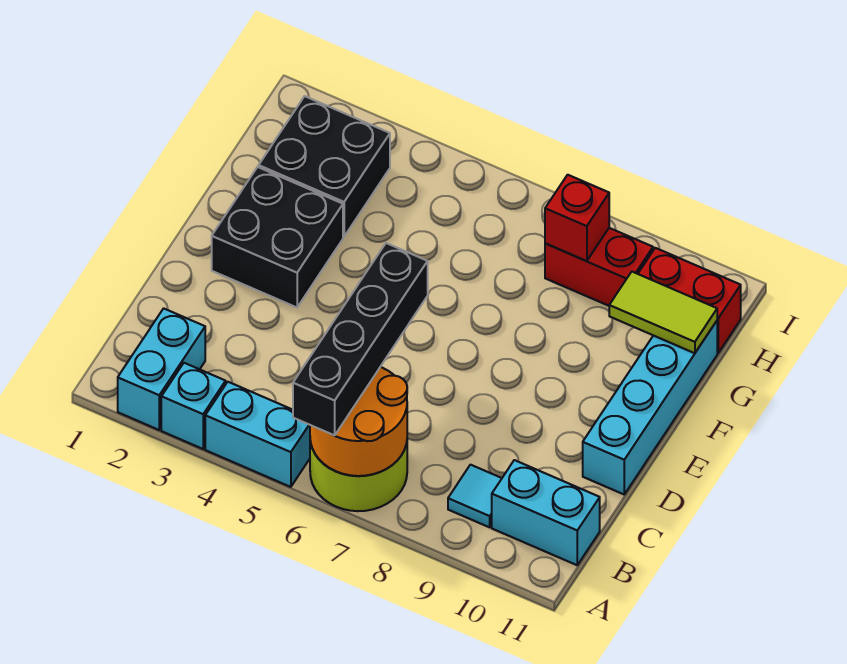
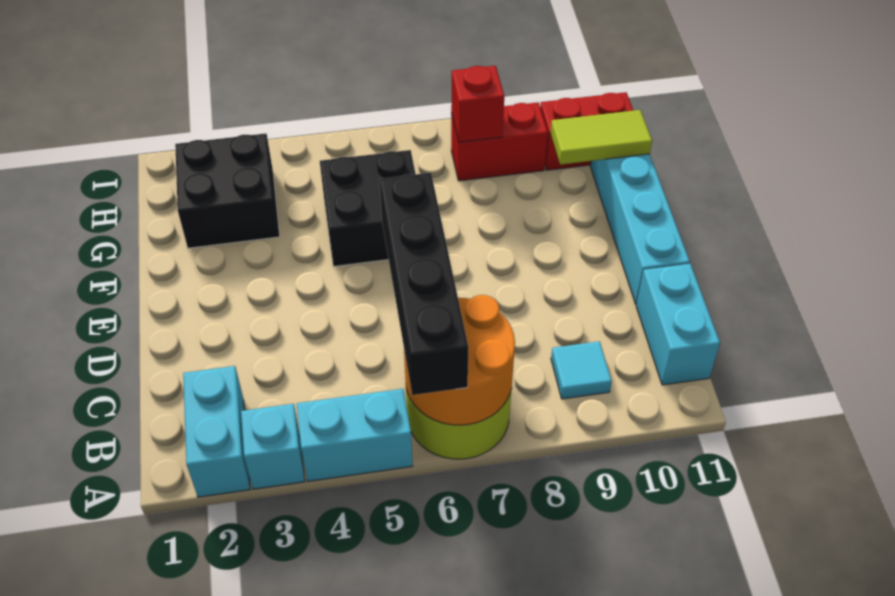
cyan brick B10:B11 level 1 -> cyan brick B11:C11 level 1
black brick E2:F3 level 1 -> black brick F5:G6 level 1

